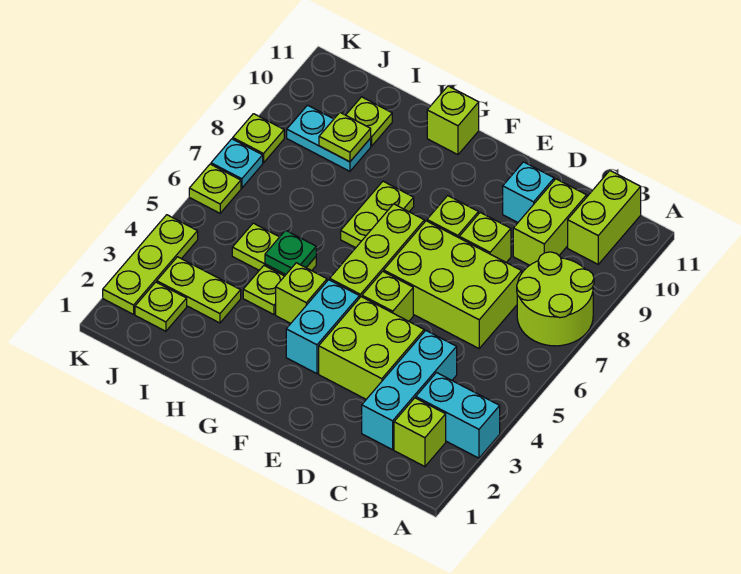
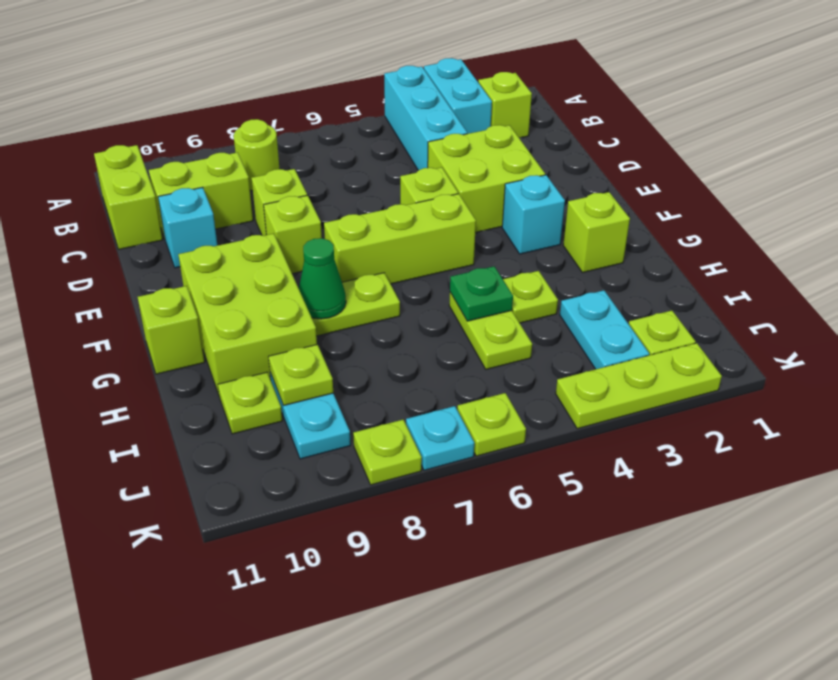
lime round brick A7:B8 level 1 -> lime round brick B8 level 1
lime brick B10:B11 level 1 -> lime brick B11:C11 level 1
cyan brick C2:C4 level 1 -> cyan brick A4:C4 level 1
lime brick C6:E7 level 1 -> lime brick F9:H10 level 1
cyan brick F3:F4 level 1 -> cyan brick F3 level 1
lime brick G4 level 1 -> lime brick G2 level 1
none -> green cone G8 level 2
lime plate I3:J3 level 1 -> cyan plate I3:J3 level 1

